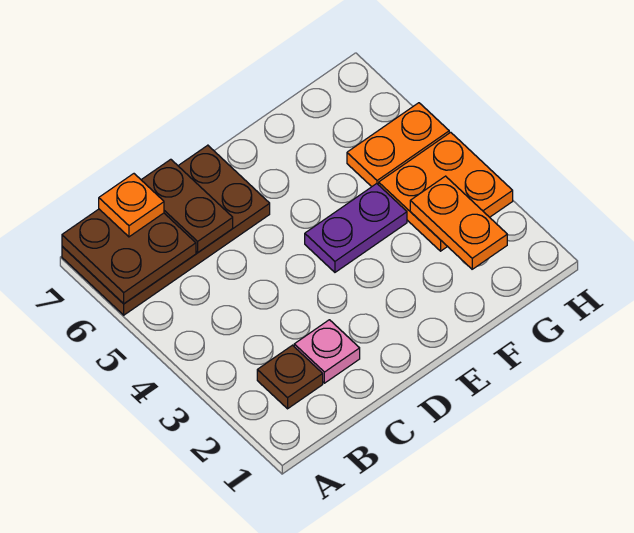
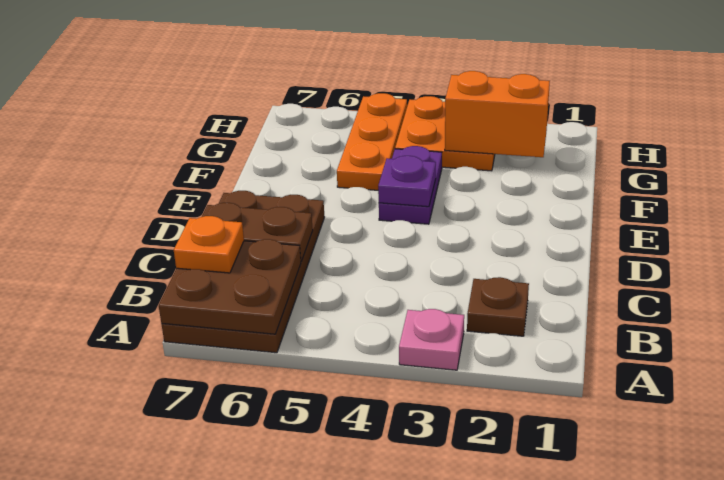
pink plate C2 level 1 -> pink plate A3 level 1
none -> purple plate E4 level 2
orange plate G2:G3 level 2 -> orange brick G2:G3 level 2
orange plate G5:H5 level 1 -> orange plate F5:H5 level 1

